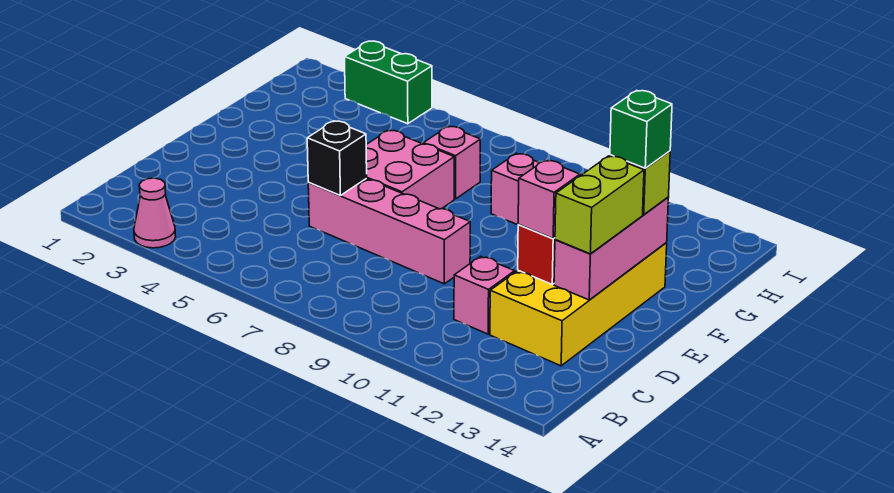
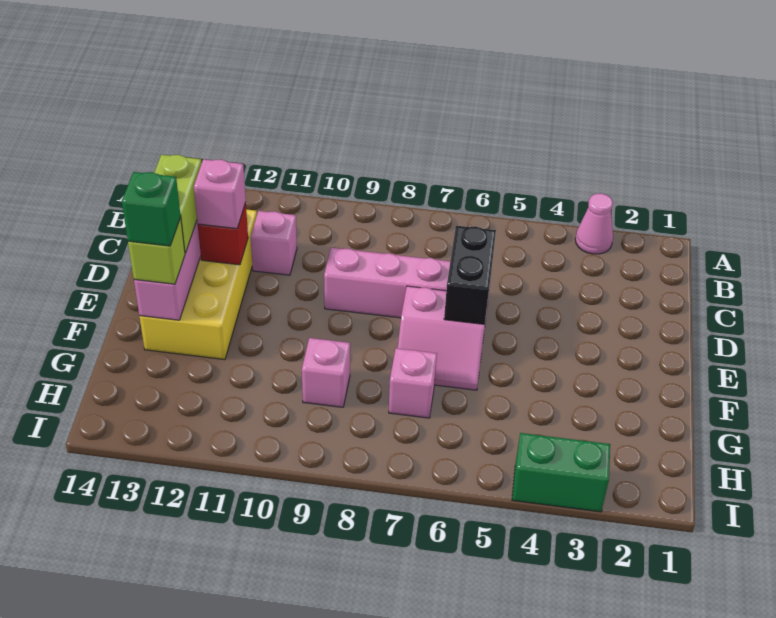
black brick D6 level 2 -> black brick D6:E6 level 2
pink brick E6:F7 level 1 -> pink slope E6:F7 level 1 top E

